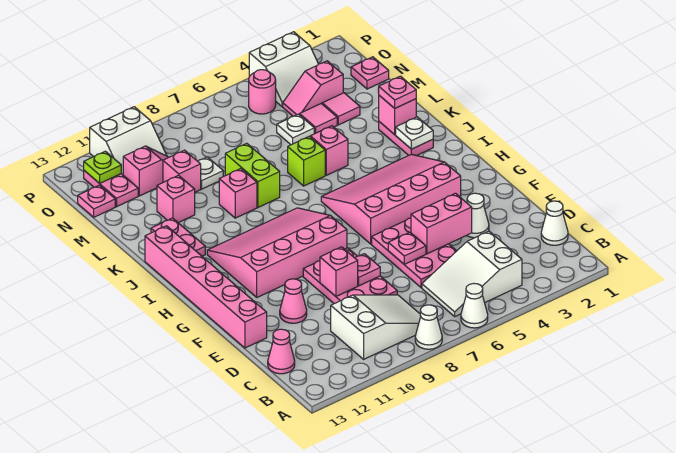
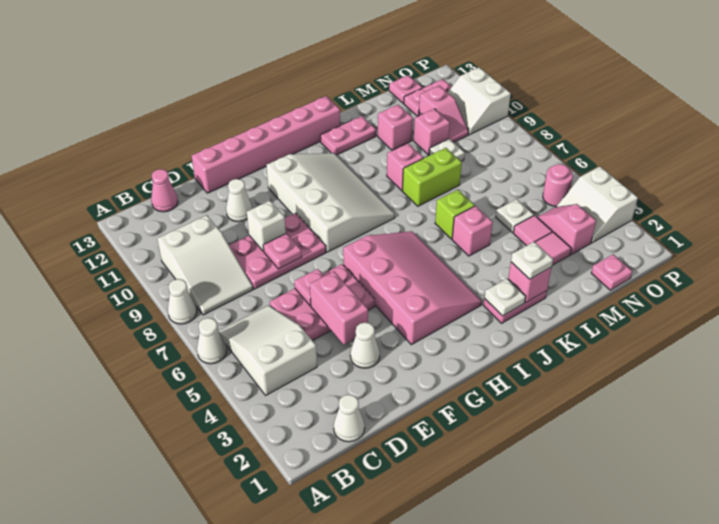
pink brick E9 level 2 -> white brick E9 level 2
pink cone E11 level 1 -> white cone E11 level 1
pink slope G8:I11 level 1 top G -> white slope G8:I11 level 1 top G
pink plate K2 level 3 -> white plate K2 level 3
lime plate O12 level 2 -> none

